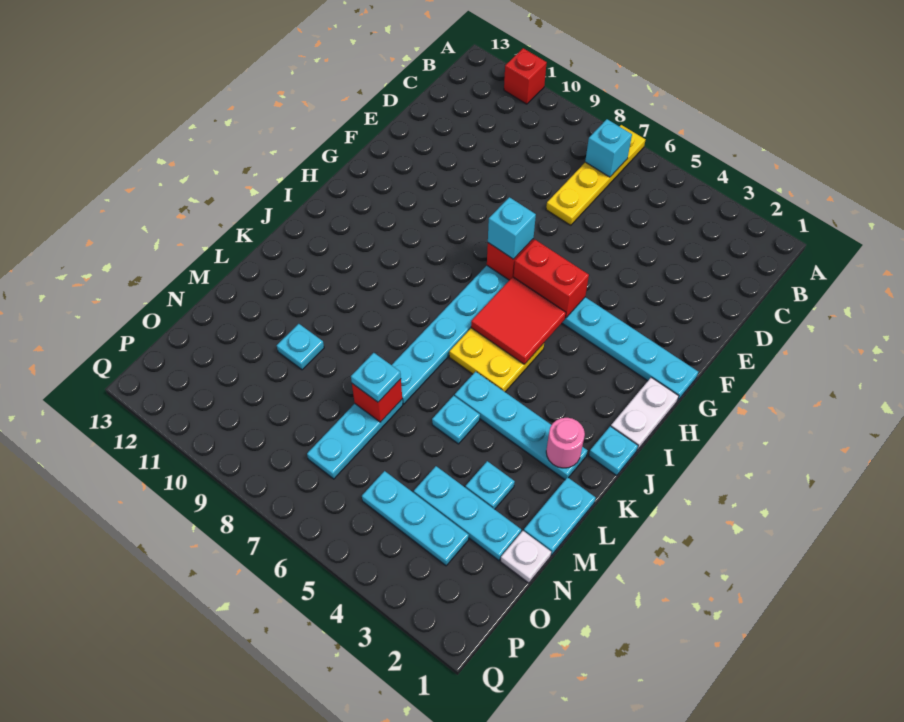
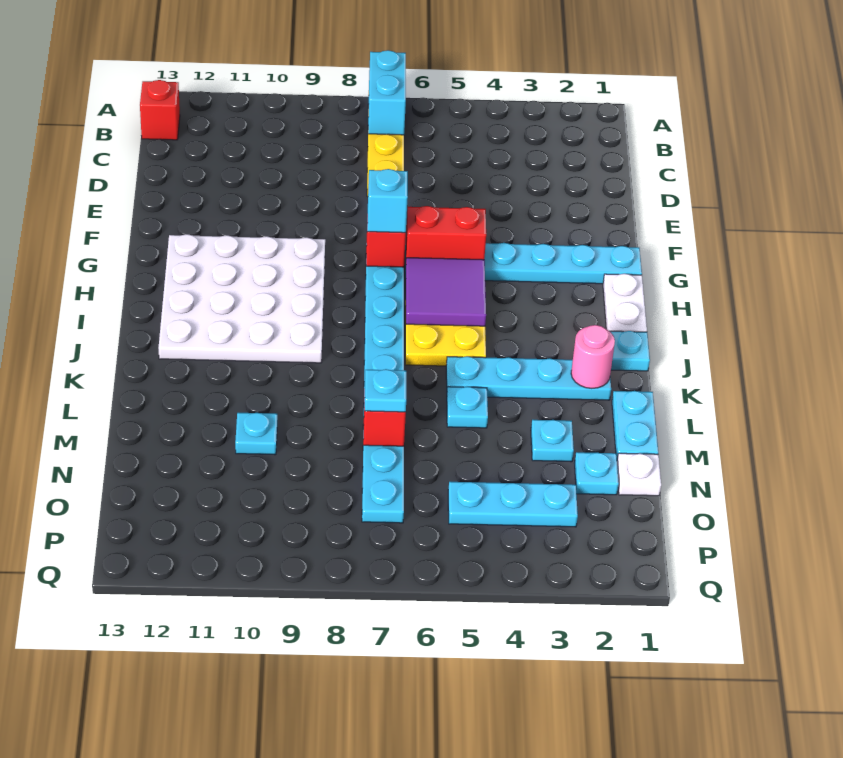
red brick A11 level 1 -> red brick B13 level 1
cyan brick B7 level 2 -> cyan brick A7:B7 level 2
none -> white plate G9:J12 level 1
red tile H5:I6 level 2 -> purple tile H5:I6 level 2
cyan plate N2:N4 level 1 -> cyan plate N2 level 1

